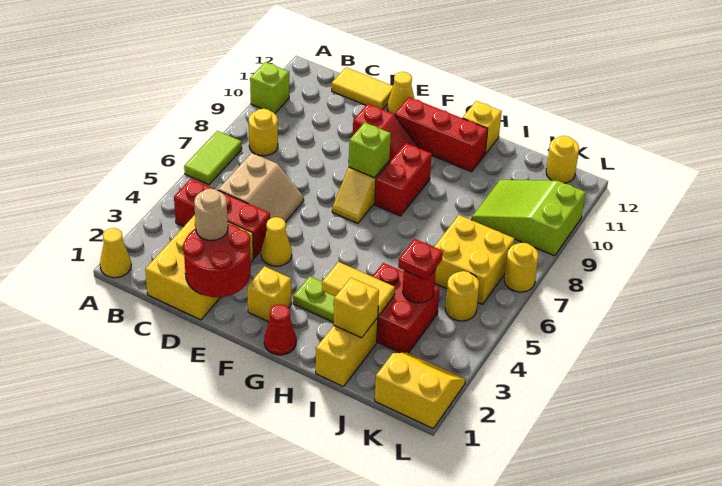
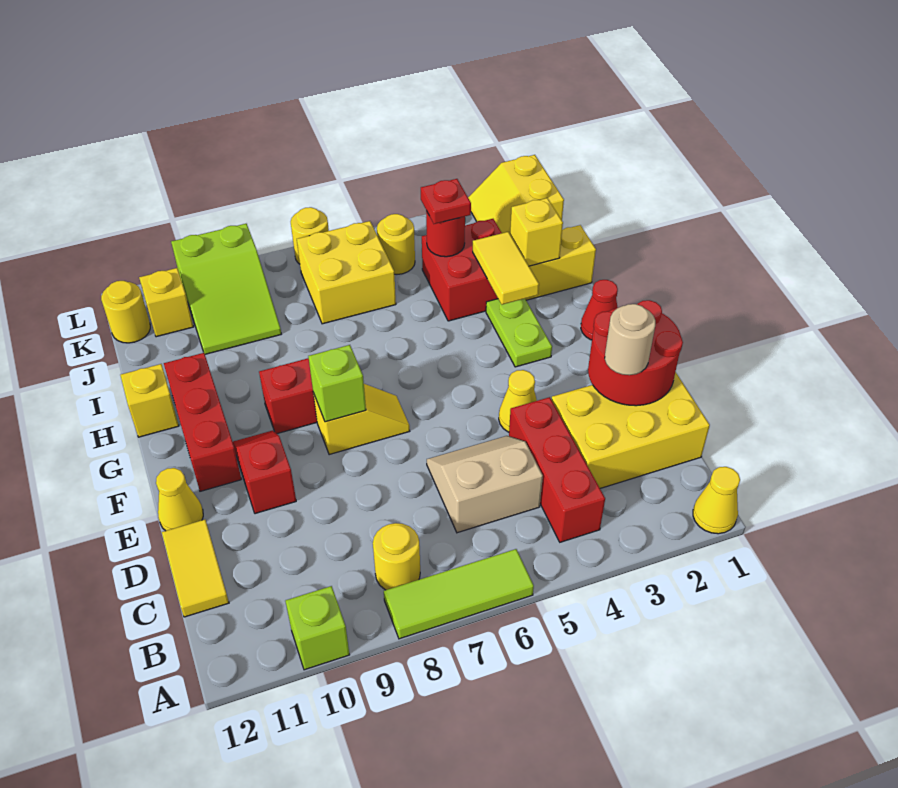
lime tile A6:A7 level 1 -> lime tile A6:A8 level 1
yellow brick F2 level 1 -> yellow brick K11 level 1

